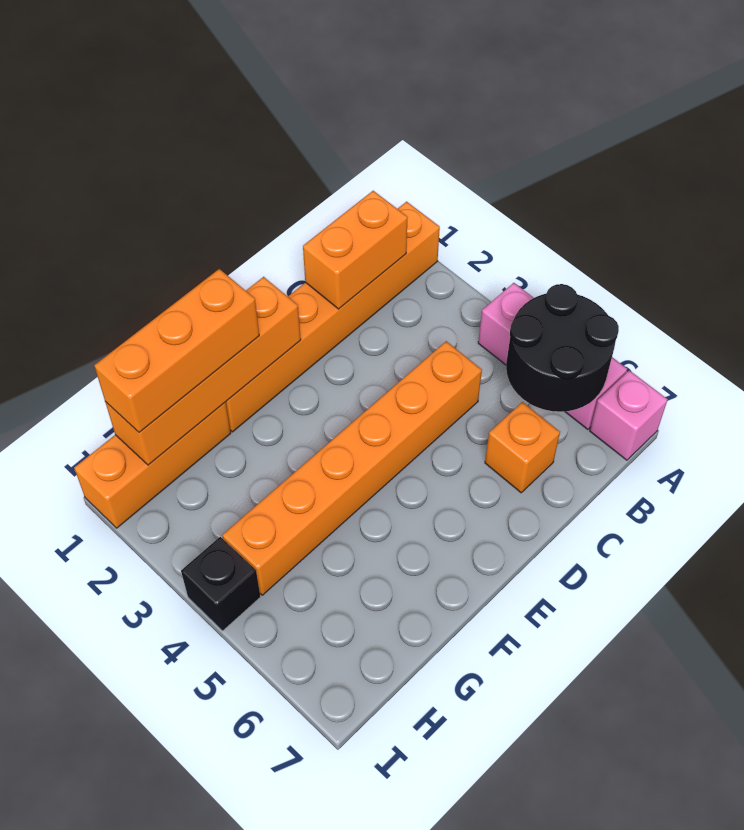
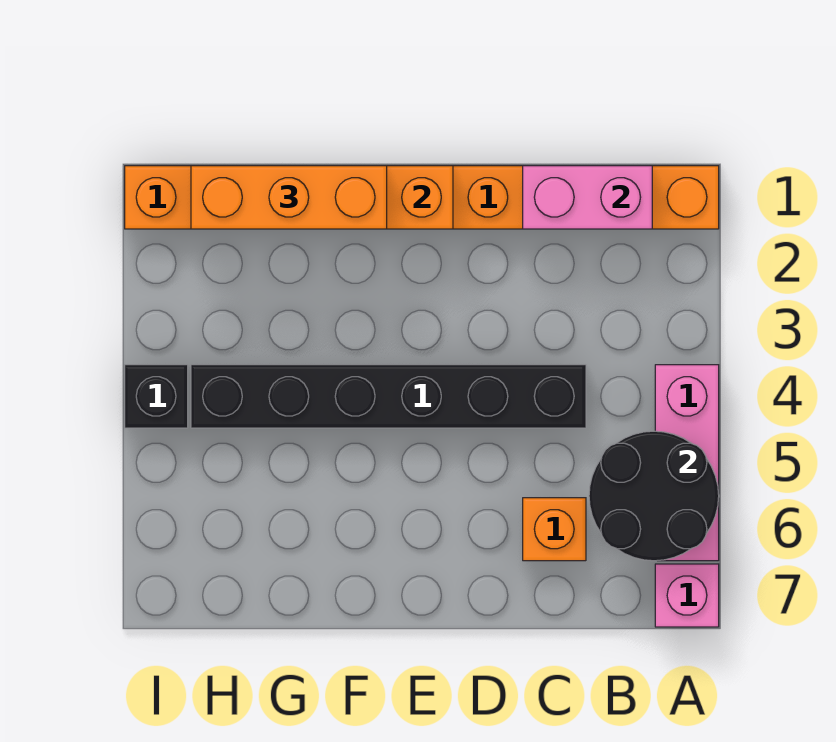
orange brick B1:C1 level 2 -> pink brick B1:C1 level 2
orange brick C4:H4 level 1 -> black brick C4:H4 level 1

